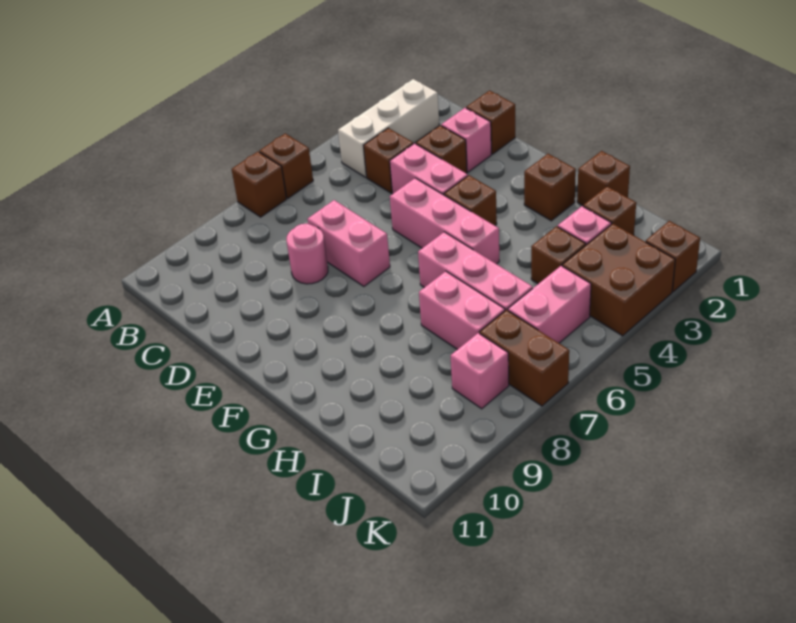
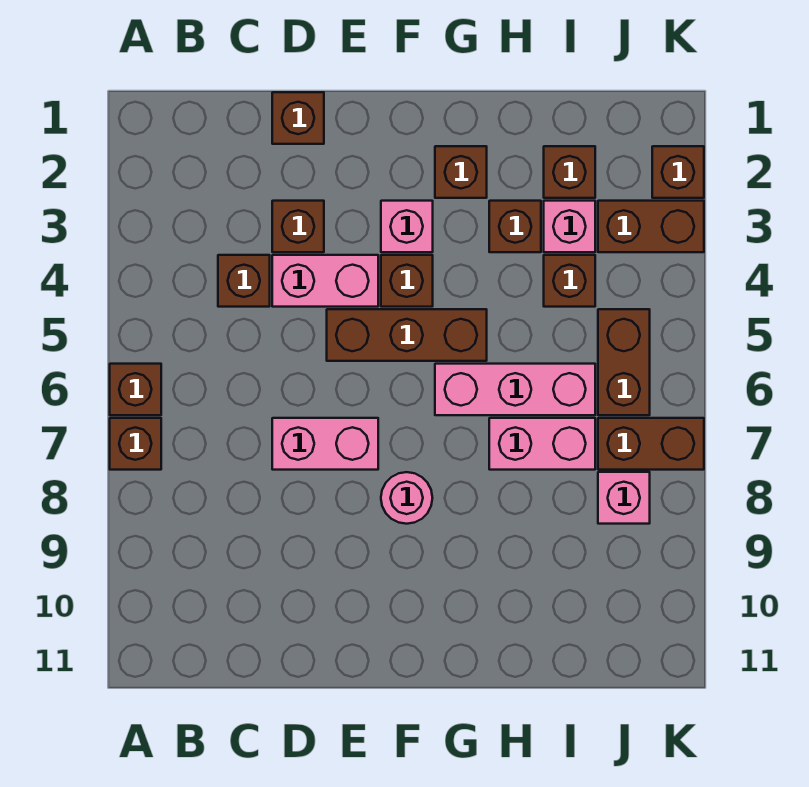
white brick B2:B4 level 1 -> none
pink brick D2 level 1 -> pink brick F3 level 1
pink round brick D8 level 1 -> pink round brick F8 level 1
pink brick E5:G5 level 1 -> brown brick E5:G5 level 1
brown brick H1 level 1 -> brown brick H3 level 1
brown brick J3:K4 level 1 -> brown brick J3:K3 level 1
pink brick J5:J6 level 1 -> brown brick J5:J6 level 1

